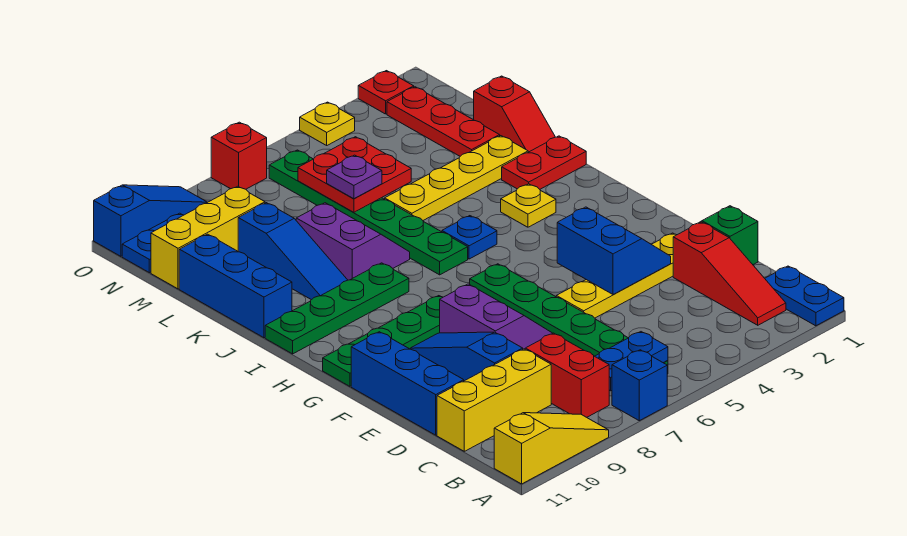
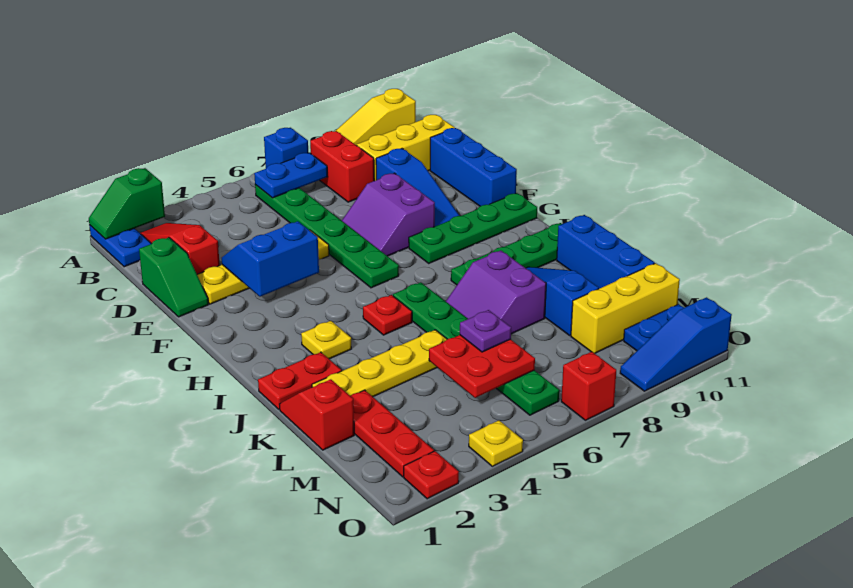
none -> green slope A1:A2 level 2 top 2
blue slope E3:F4 level 2 top 4 -> blue slope E3:F4 level 2 top F
blue plate I5 level 1 -> red plate I5 level 1

